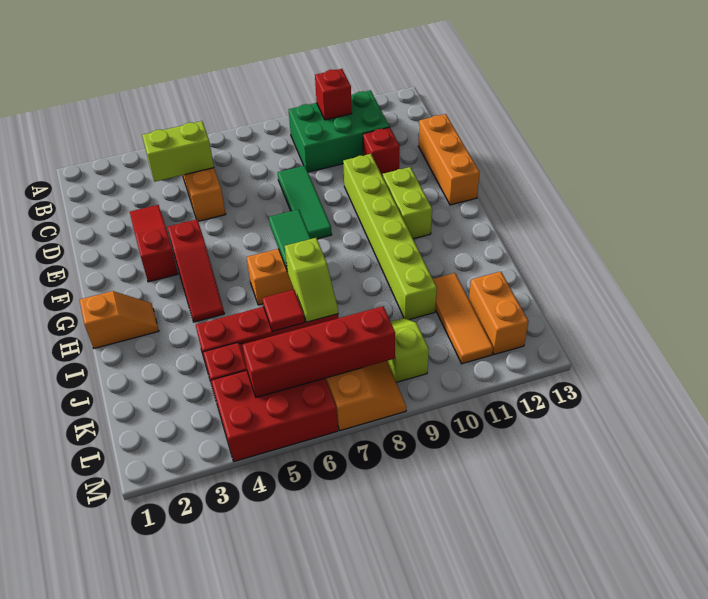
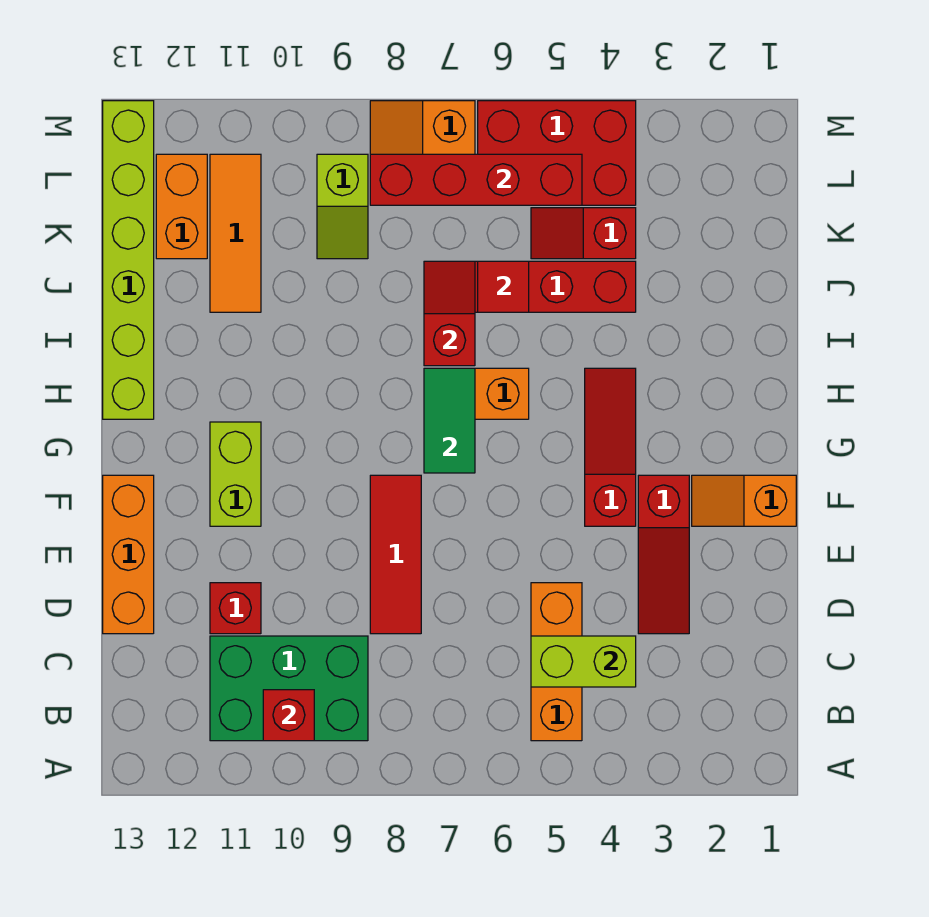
green tile D8:F8 level 1 -> red tile D8:F8 level 1
lime brick E10:J10 level 1 -> lime brick H13:M13 level 1
orange slope H1:H2 level 1 top 1 -> orange slope F1:F2 level 1 top 1
lime slope I7:J7 level 2 top I -> red slope I7:J7 level 2 top I

